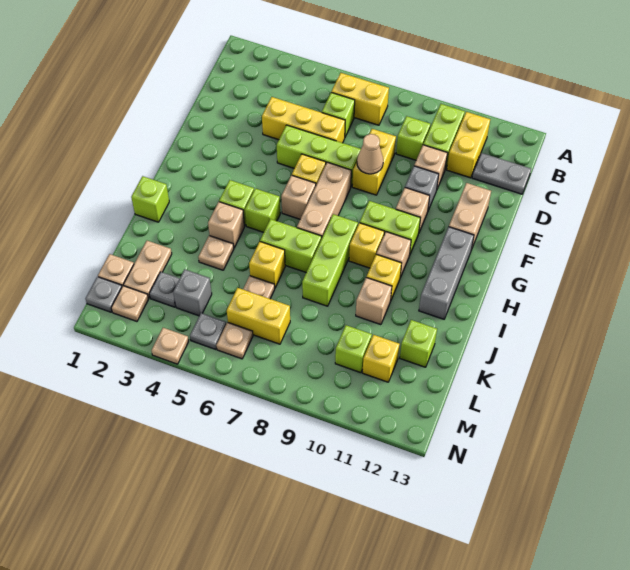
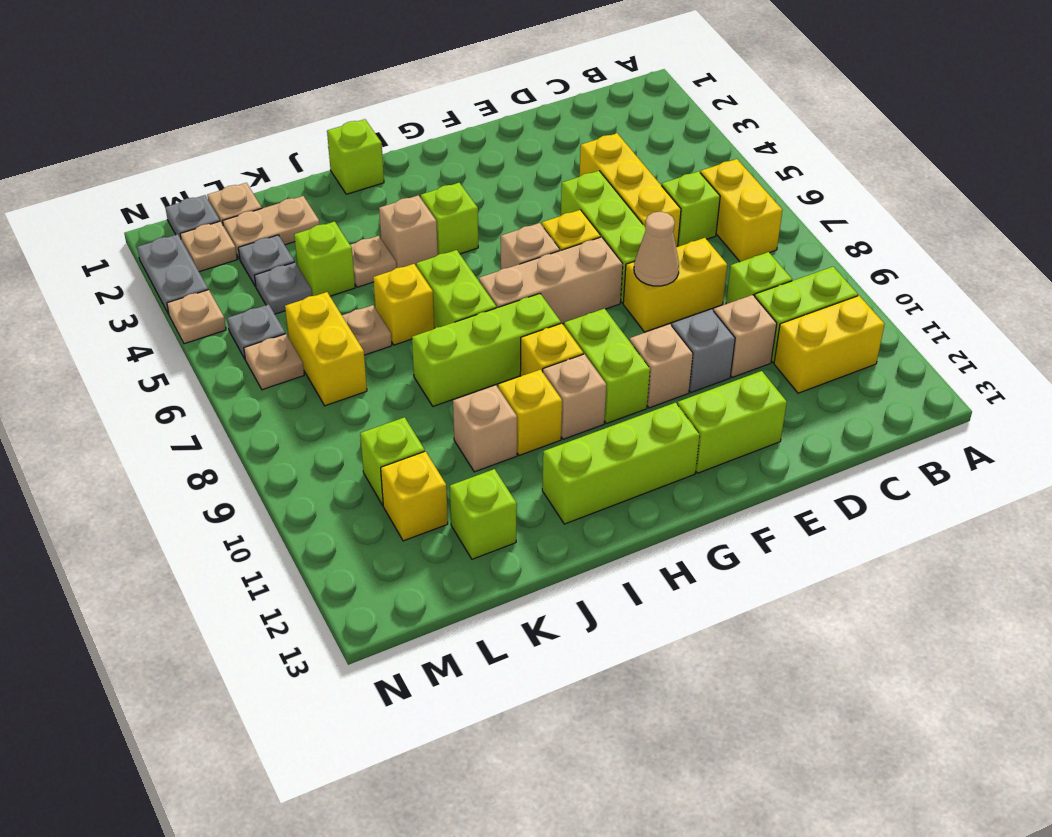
grey plate C12:C13 level 1 -> grey plate N2:N3 level 1
tan brick E12:F12 level 1 -> lime brick E12:F12 level 1
grey brick G12:I12 level 1 -> lime brick G12:I12 level 1
lime brick H5 level 1 -> lime brick K4 level 1
grey brick L4 level 1 -> grey plate L4 level 1

